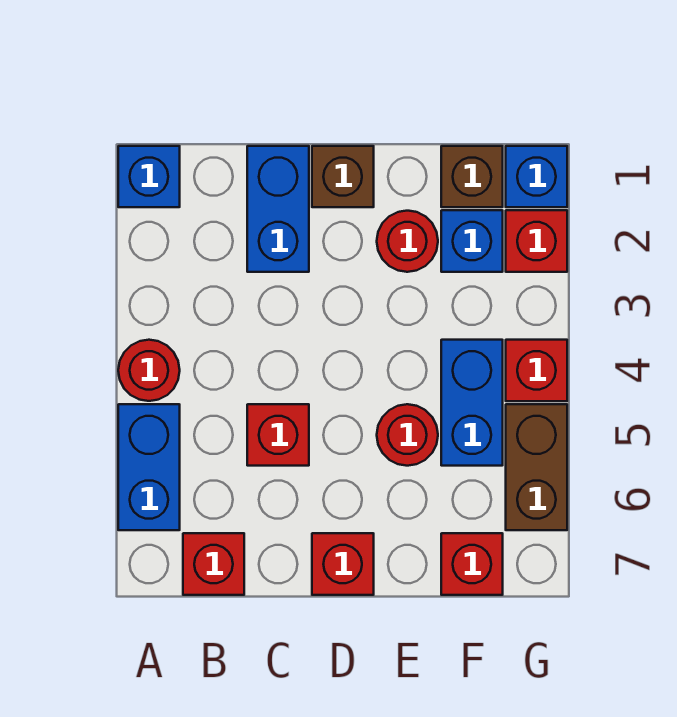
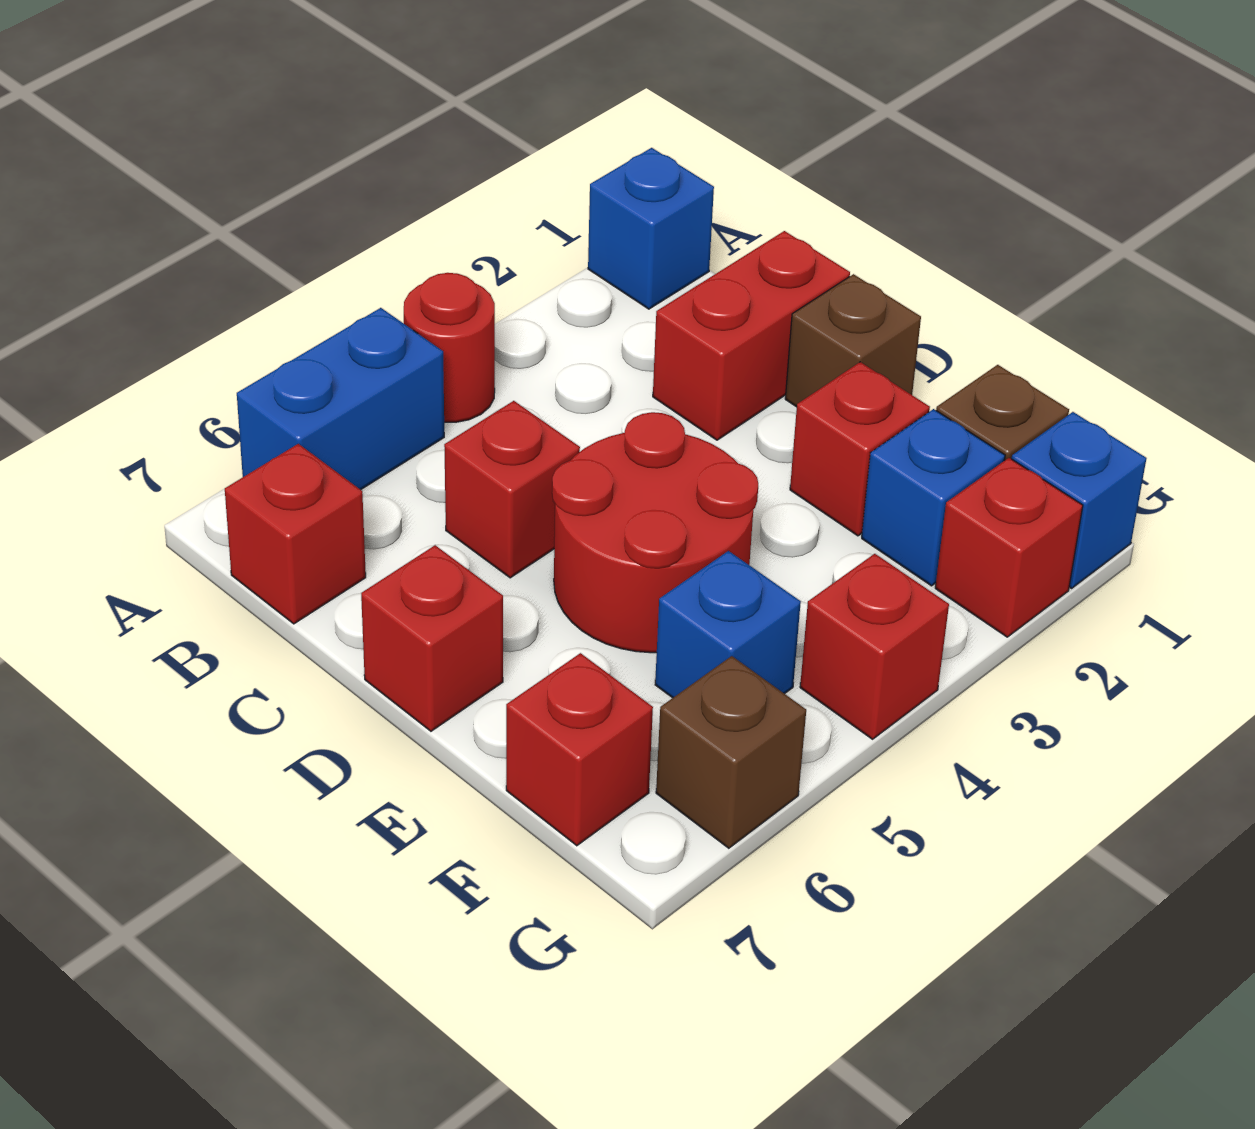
blue brick C1:C2 level 1 -> red brick C1:C2 level 1
red round brick E2 level 1 -> red brick E2 level 1
red round brick E5 level 1 -> red round brick D4:E5 level 1
blue brick F4:F5 level 1 -> blue brick F5 level 1
brown brick G5:G6 level 1 -> brown brick G6 level 1

